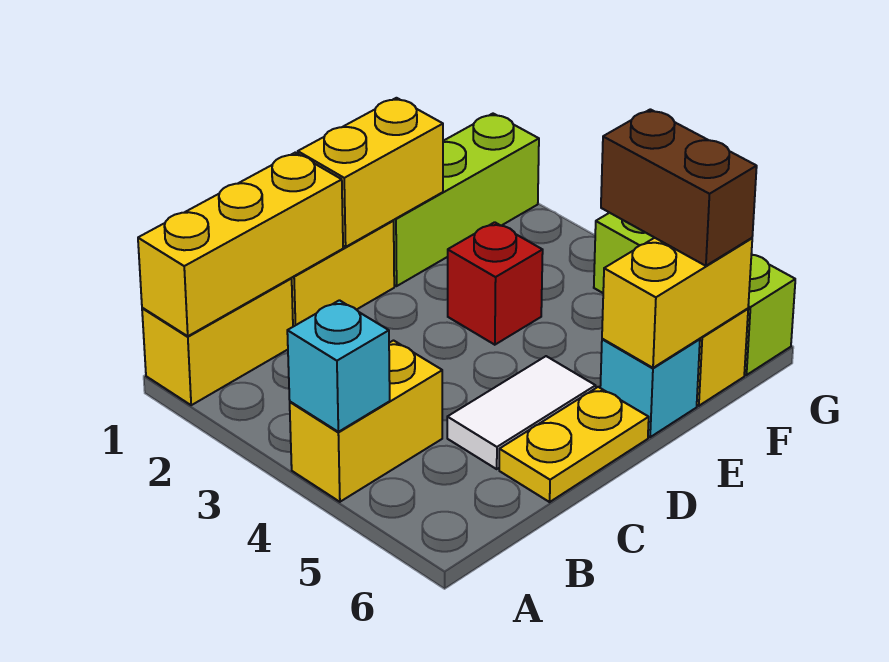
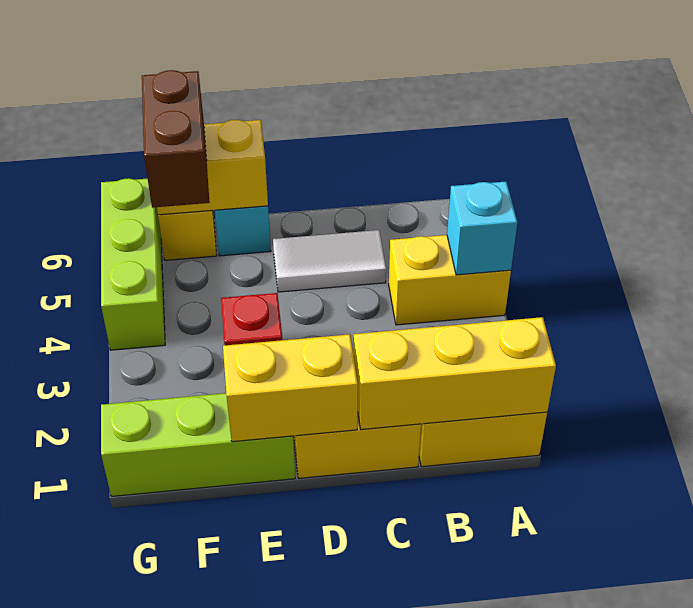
yellow plate C6:D6 level 1 -> none

